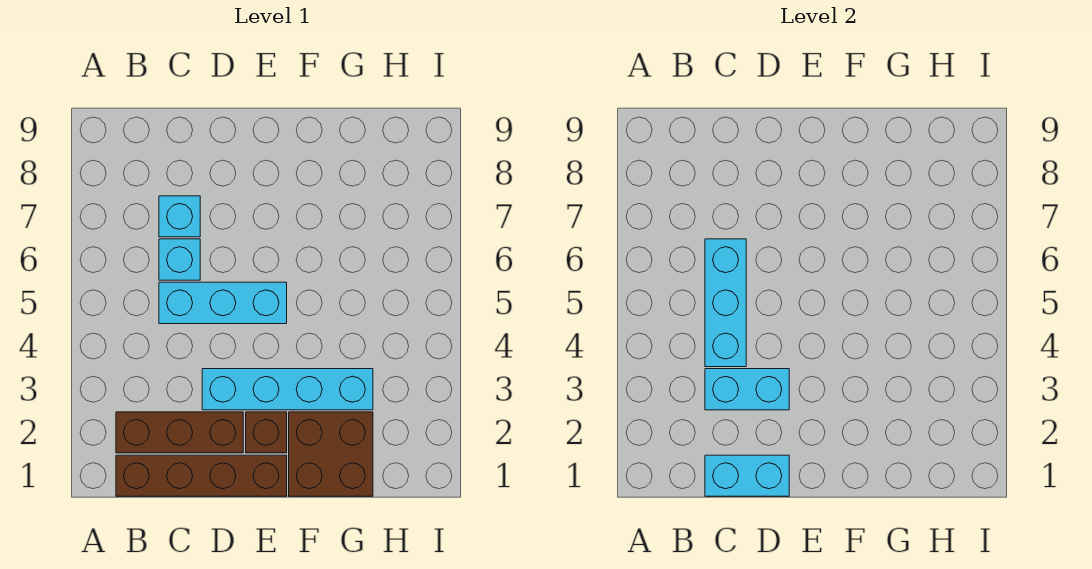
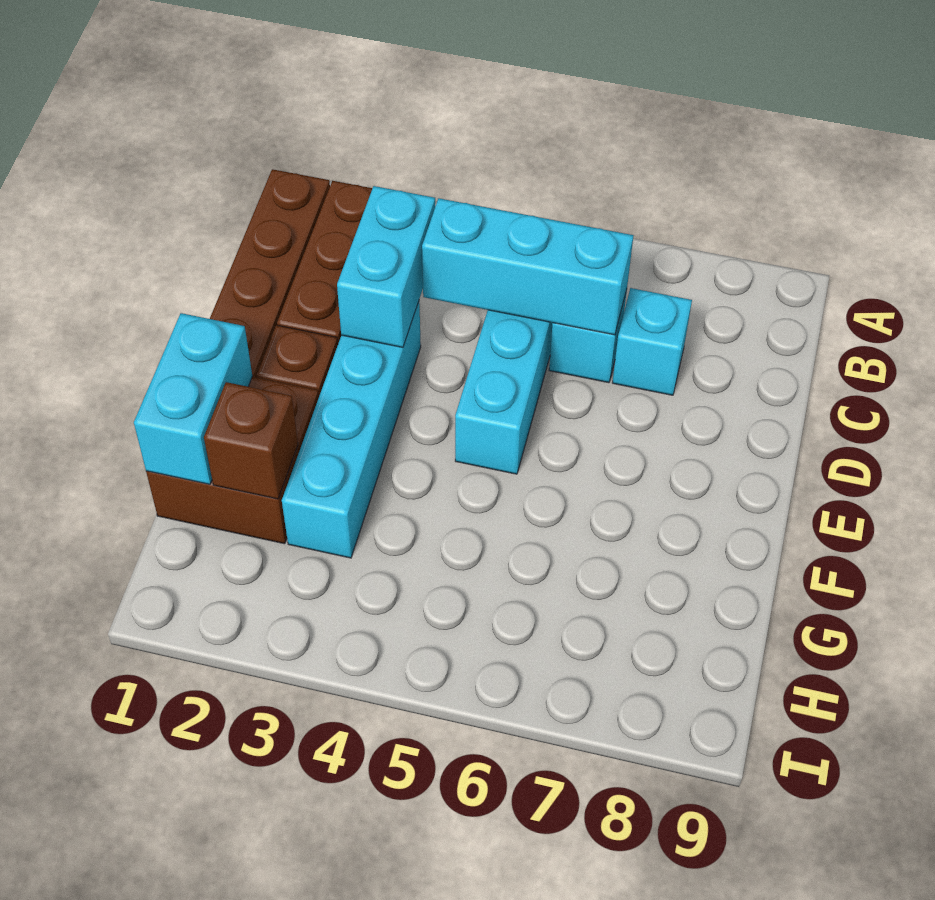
cyan brick C1:D1 level 2 -> cyan brick F1:G1 level 2
none -> brown brick G2 level 2

